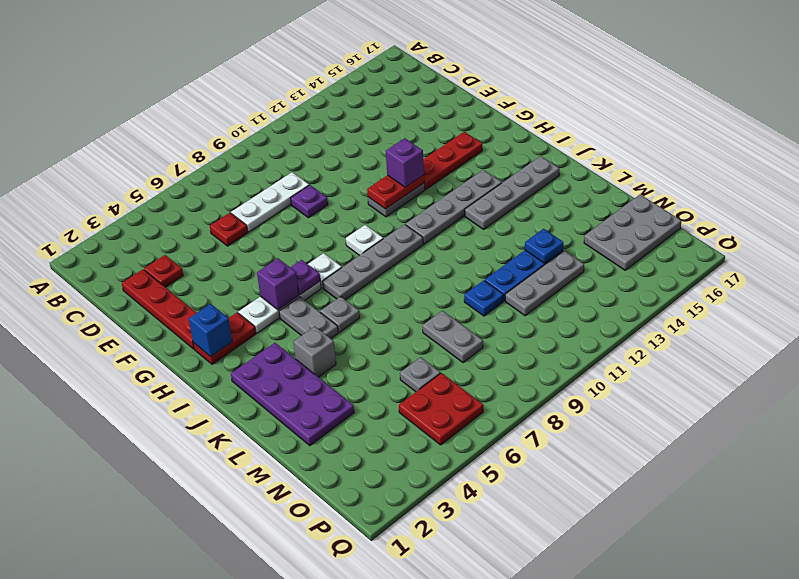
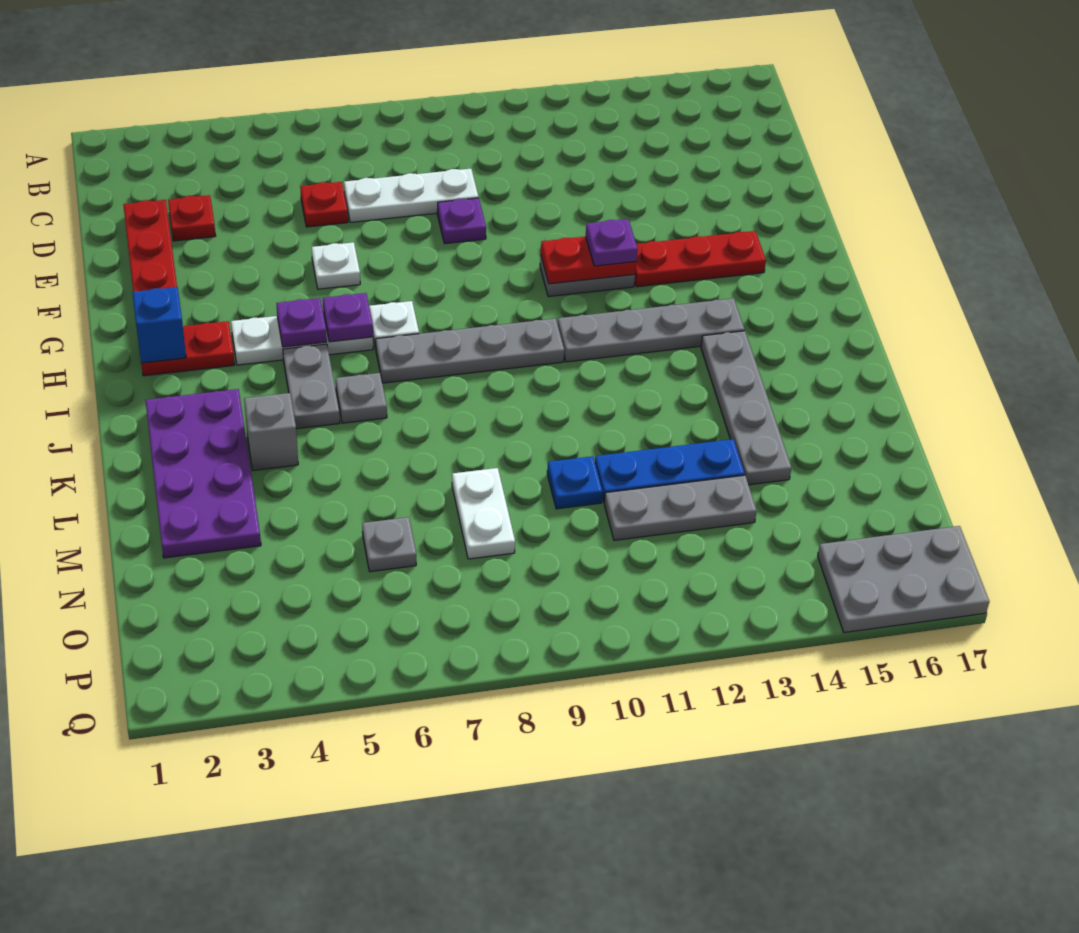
purple brick G12 level 3 -> purple plate G12 level 3
purple brick H5 level 2 -> purple plate H5 level 2
white plate H9 level 1 -> white plate F6 level 1
grey plate J13:J16 level 1 -> grey plate J14:M14 level 1
grey plate M8:N8 level 1 -> white plate M8:N8 level 1
blue plate M13 level 2 -> none
grey plate N15:O17 level 1 -> grey plate P15:Q17 level 1
red plate O5:P6 level 1 -> none

